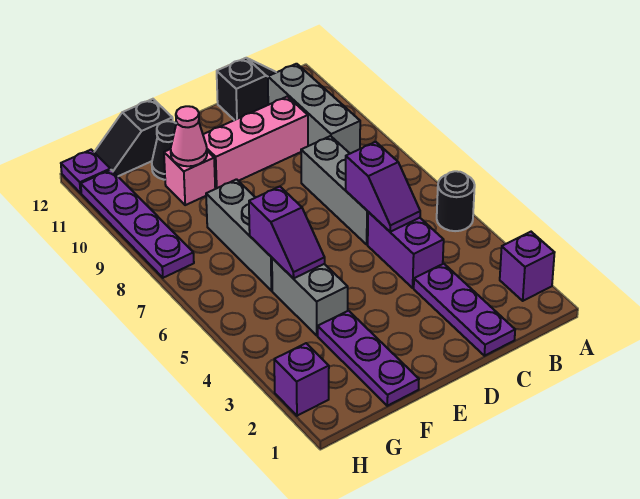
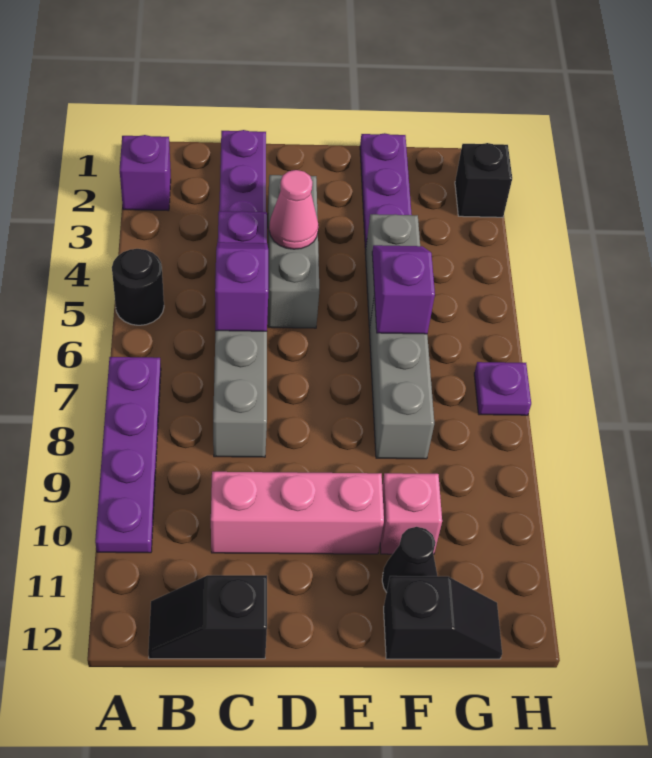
grey brick B9:B11 level 1 -> grey brick D3:D5 level 1
pink cone F10 level 2 -> pink cone D4 level 2
purple brick H2 level 1 -> black brick H2 level 1
purple plate H8:H11 level 1 -> purple plate A7:A10 level 1
purple plate H12 level 1 -> purple plate H7 level 1

